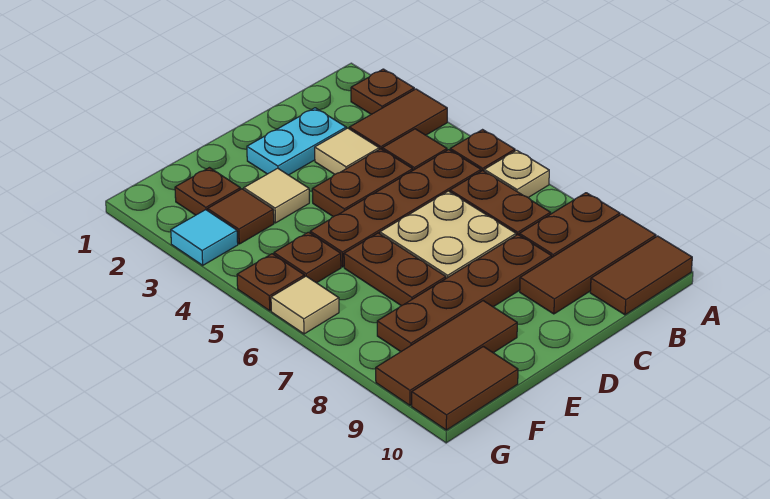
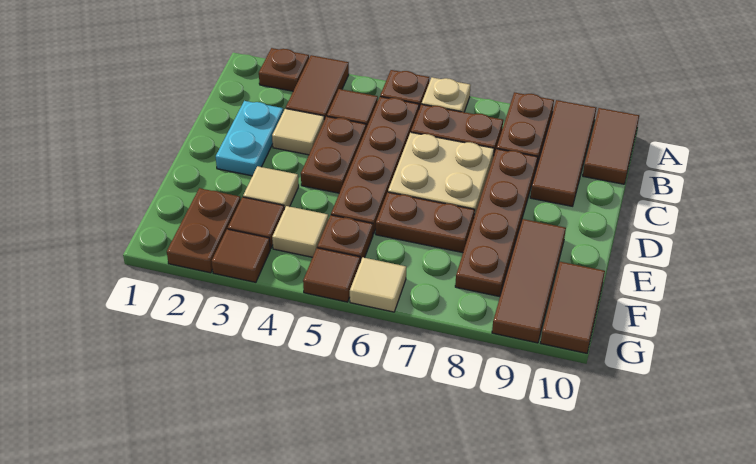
brown plate F2 level 1 -> brown plate F2:G2 level 1
none -> tan tile F4 level 1
cyan tile G3 level 1 -> brown tile G3 level 1
brown plate G5 level 1 -> brown tile G5 level 1

